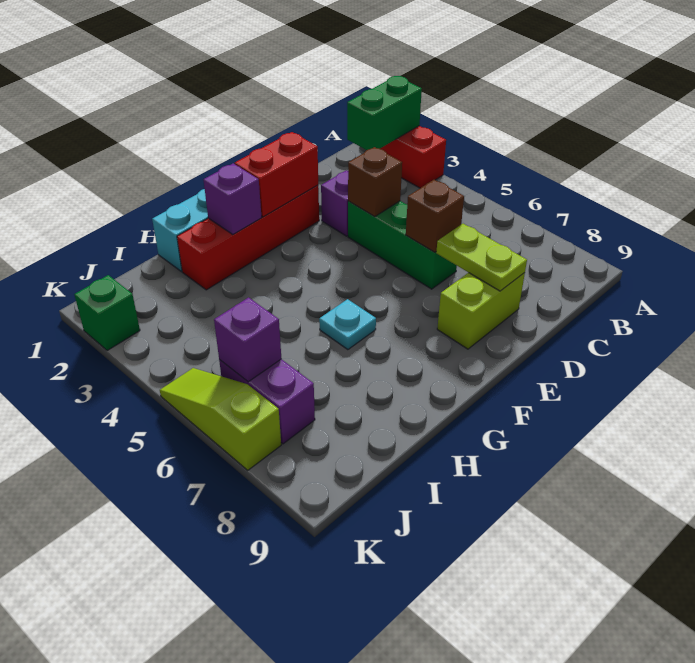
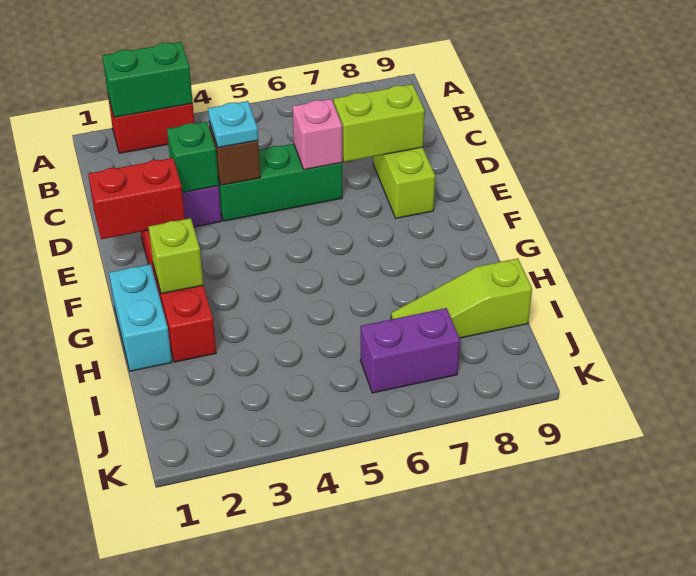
green brick A2:B2 level 2 -> green brick A2:A3 level 2
brown brick D6 level 2 -> pink brick D6 level 2
lime plate D7:D8 level 2 -> lime brick D7:D8 level 2
red brick E2:F2 level 2 -> red brick E1:E2 level 2
purple brick G2 level 2 -> lime brick G2 level 2
cyan plate G6 level 1 -> cyan plate D4 level 3
purple brick J6 level 2 -> none
green brick K2 level 1 -> green brick D3 level 2
lime slope K5:K7 level 1 top 7 -> lime slope I7:I9 level 1 top 9

